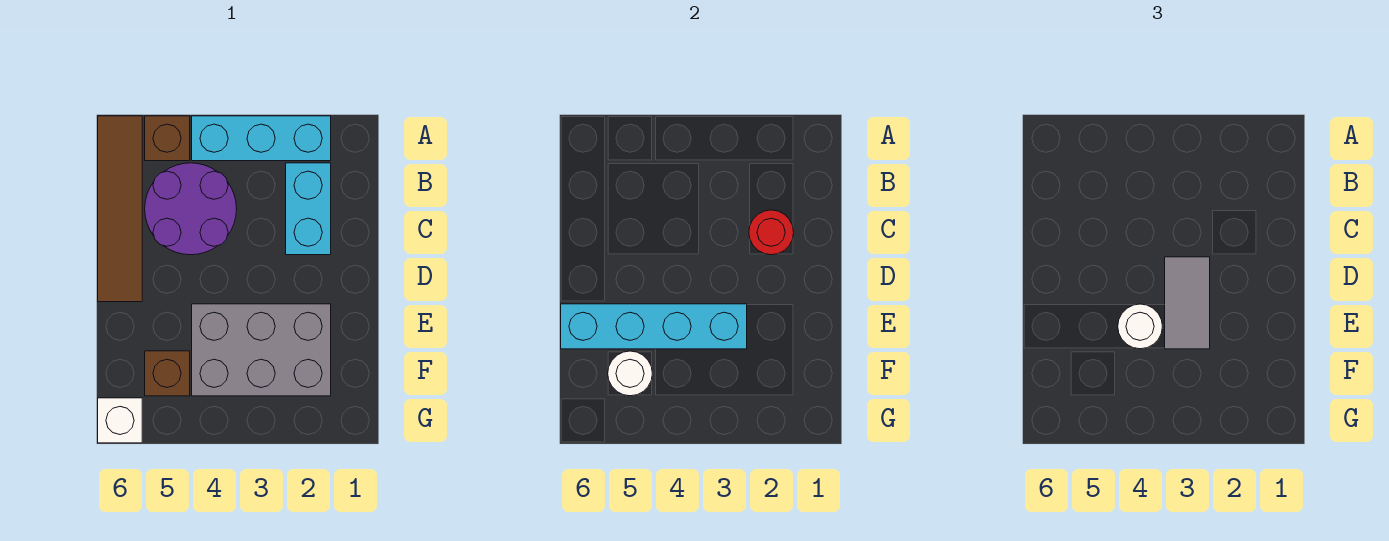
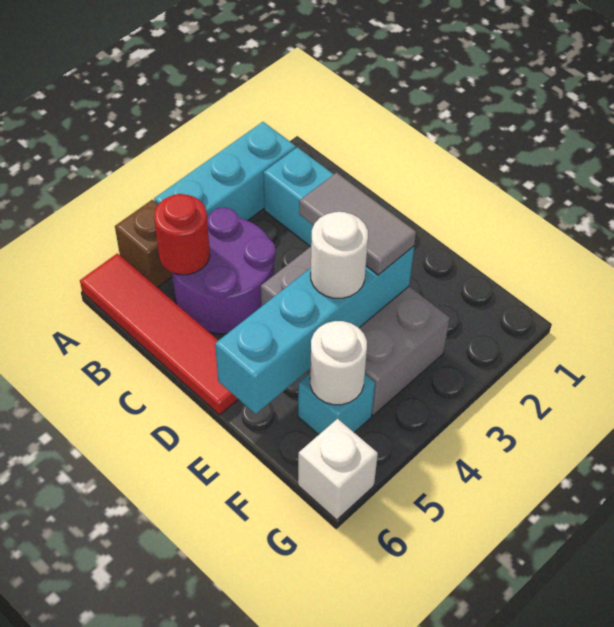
brown tile A6:D6 level 1 -> red tile A6:D6 level 1
red round brick C2 level 2 -> red round brick B5 level 2
grey brick E2:F4 level 1 -> grey brick D3:F4 level 1
brown brick F5 level 1 -> cyan brick F5 level 1

